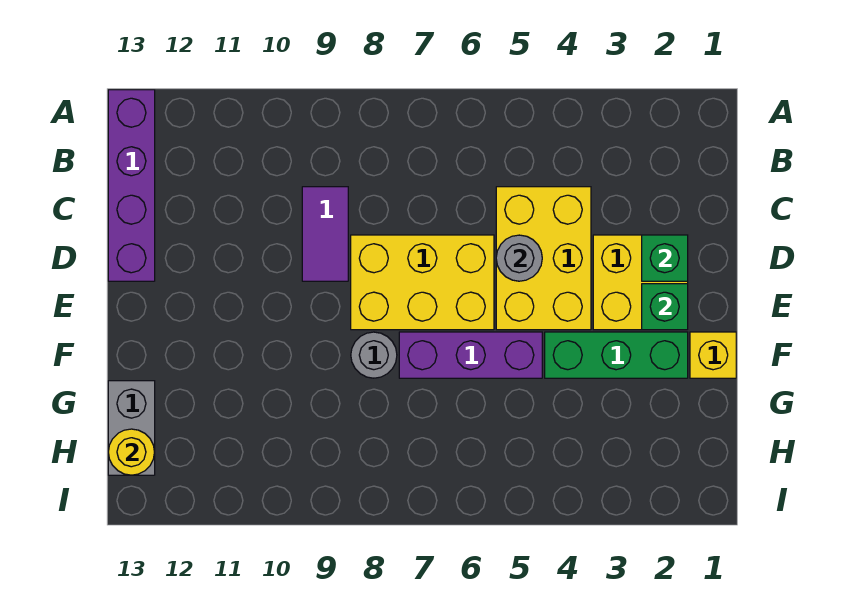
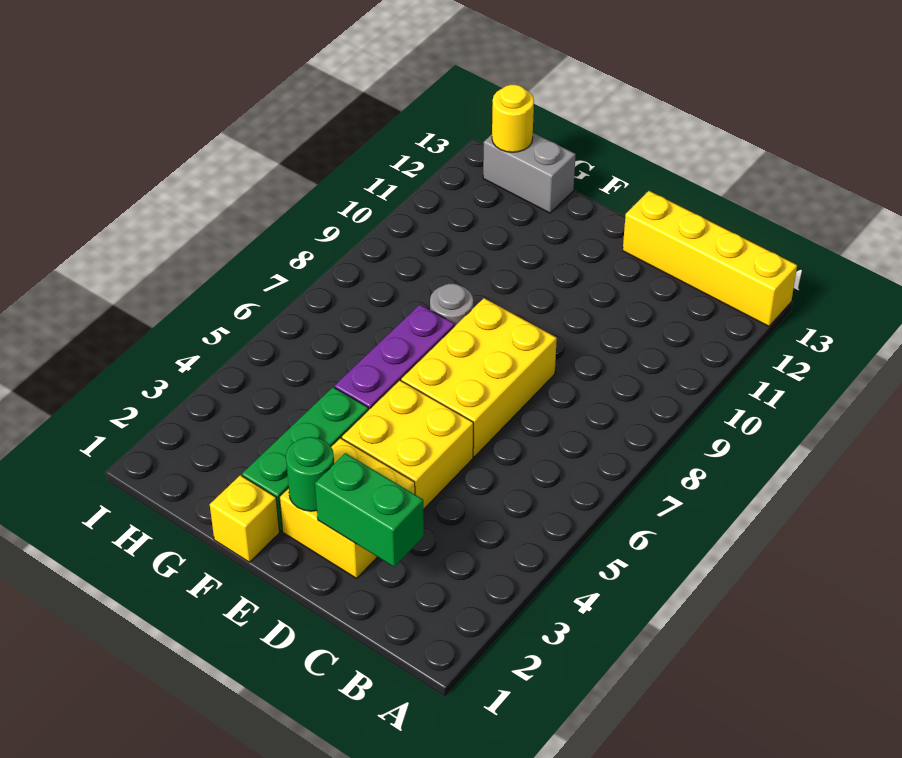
purple brick A13:D13 level 1 -> yellow brick A13:D13 level 1
yellow brick C4:E5 level 1 -> yellow brick D4:E5 level 1
purple tile C9:D9 level 1 -> none
green brick D2 level 2 -> green brick C2:D2 level 2
grey round brick D5 level 2 -> none
green brick E2 level 2 -> green round brick E2 level 2

